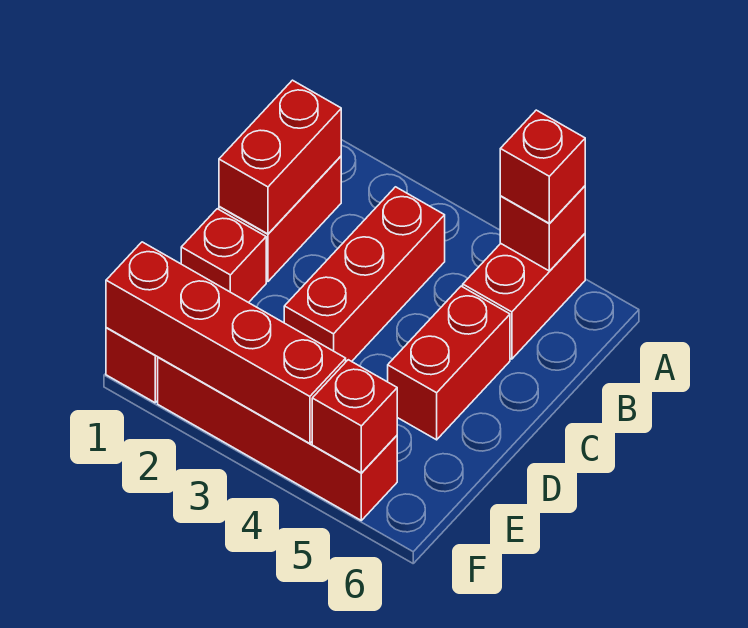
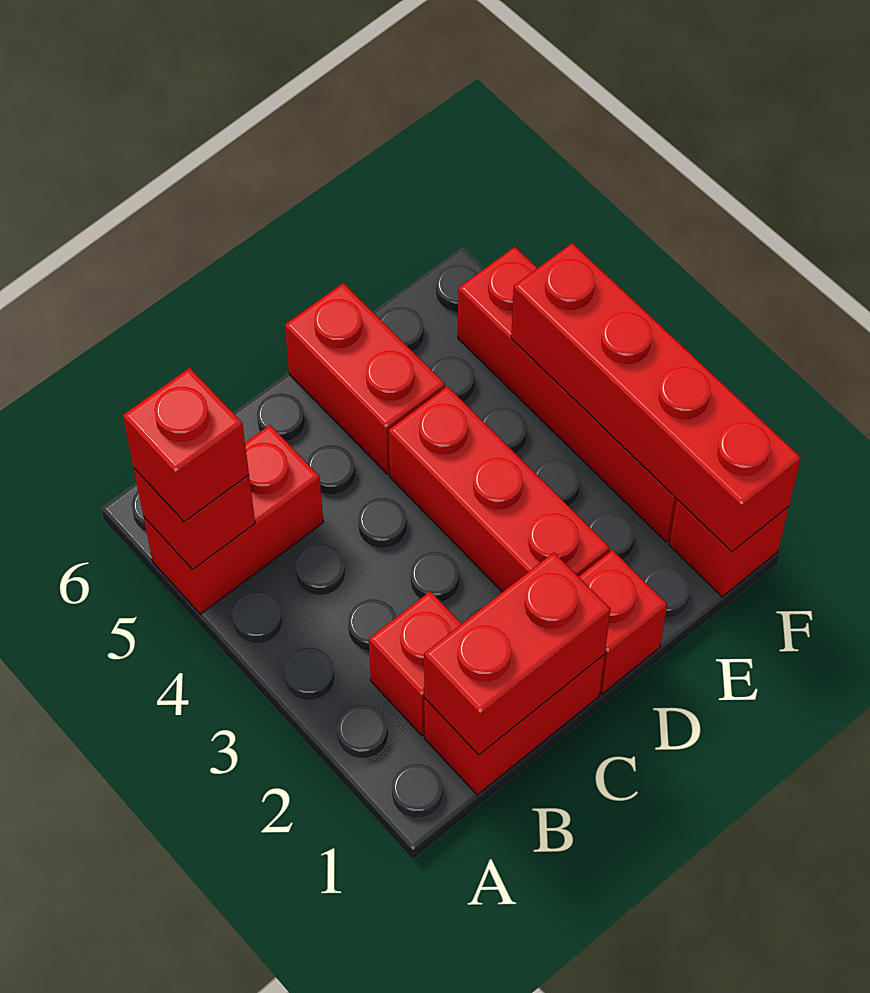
red brick B3:D3 level 1 -> red brick D2:D4 level 1
red brick C5:D5 level 1 -> red brick D5:D6 level 1
red brick F5 level 2 -> red brick B2 level 1

